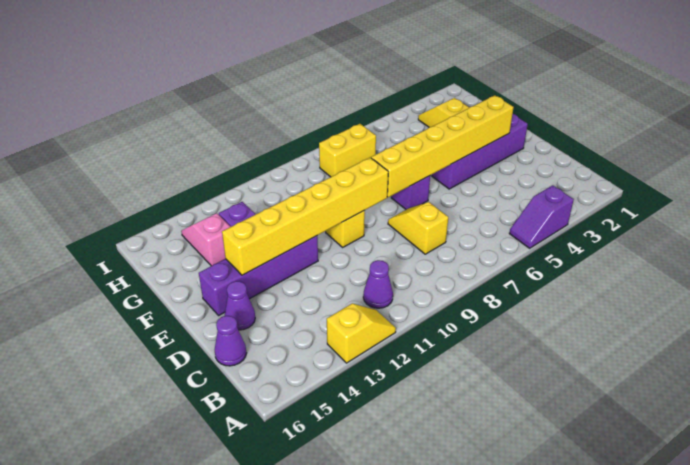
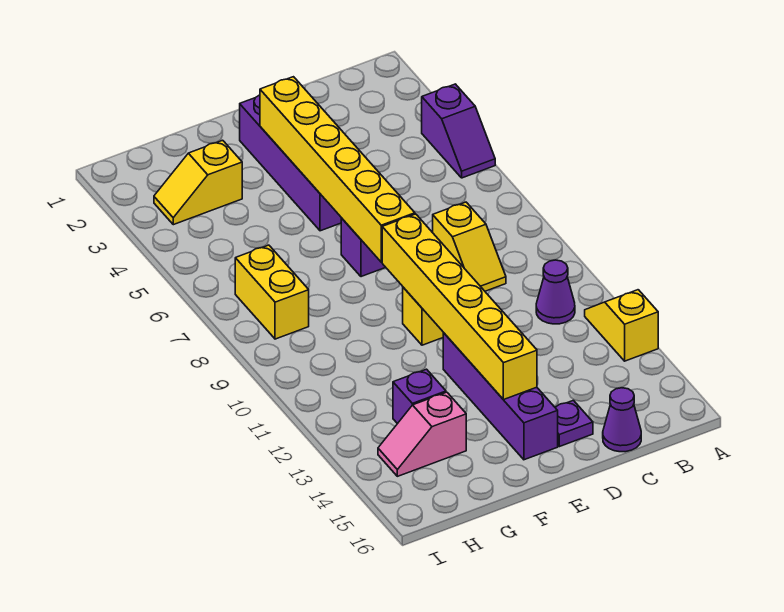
yellow slope C8:D8 level 1 top C -> yellow slope C8:C9 level 1 top 8
purple cone D15 level 1 -> purple plate D15 level 1

